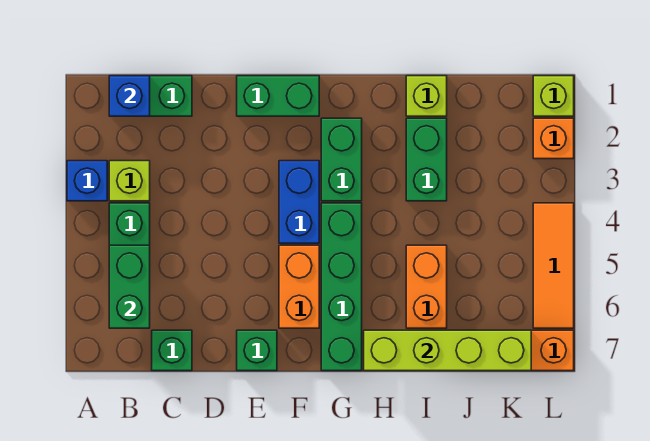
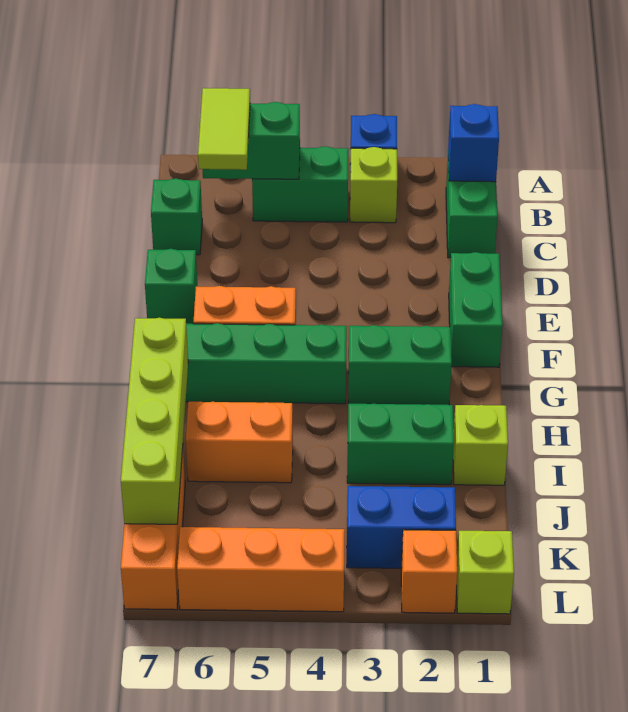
none -> lime tile B6:C6 level 3
blue brick F3:F4 level 1 -> blue brick K2:K3 level 1
orange tile L4:L6 level 1 -> orange brick L4:L6 level 1

